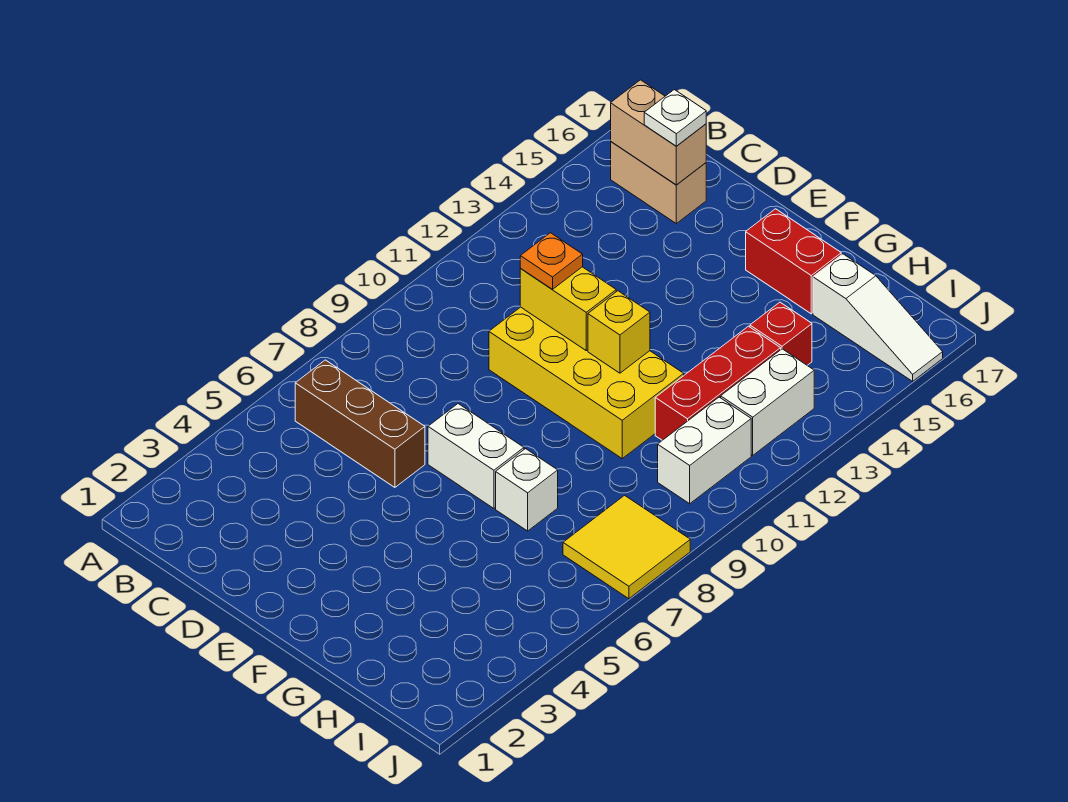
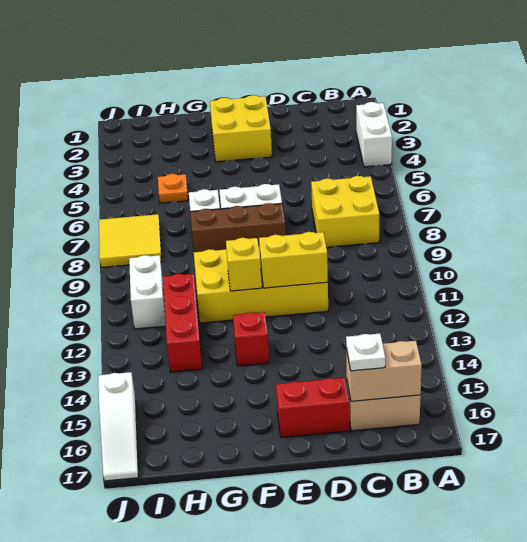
brown brick B6:D6 level 1 -> brown brick E8:G8 level 1
none -> yellow brick B7:C8 level 1
orange plate D11 level 3 -> orange plate H5 level 1
none -> yellow brick E2:F3 level 1
red brick F16:G16 level 1 -> red brick D16:E16 level 1
red brick H14 level 1 -> red brick F13 level 1
white slope H16:J16 level 1 top H -> white slope J15:J17 level 1 top 15
white brick I12:I13 level 1 -> white brick A3:A4 level 1

